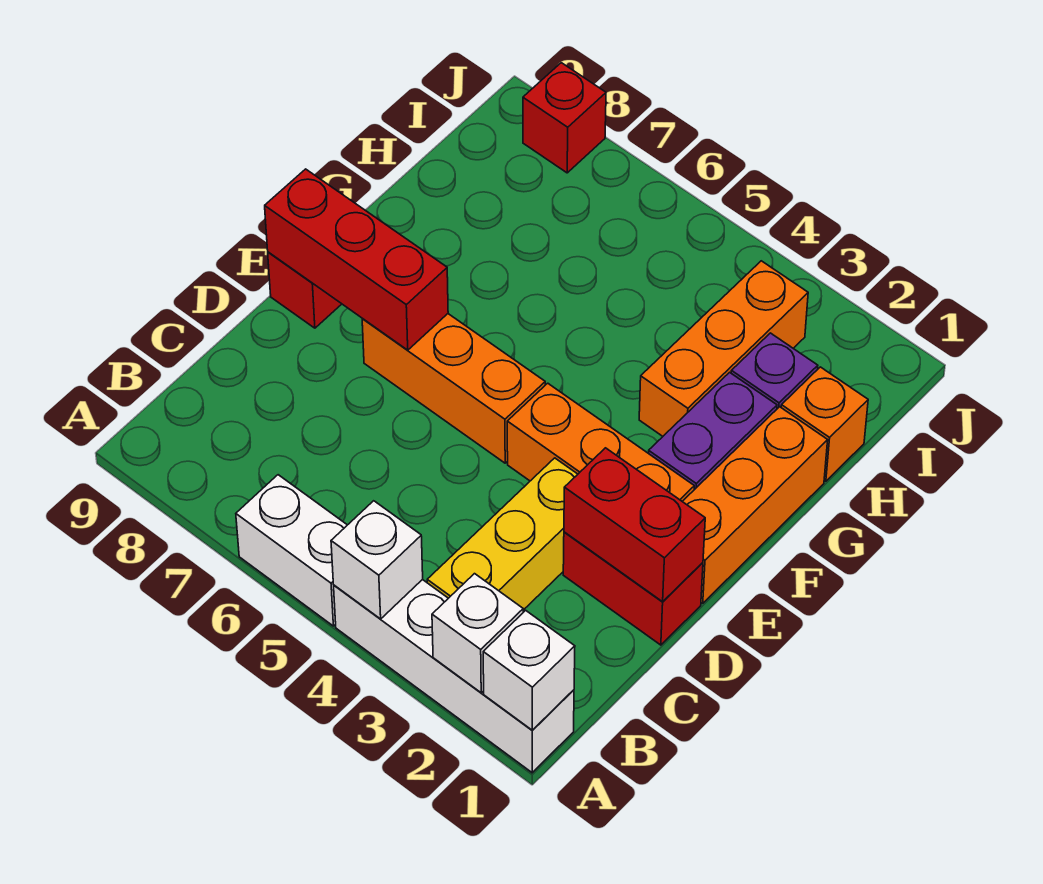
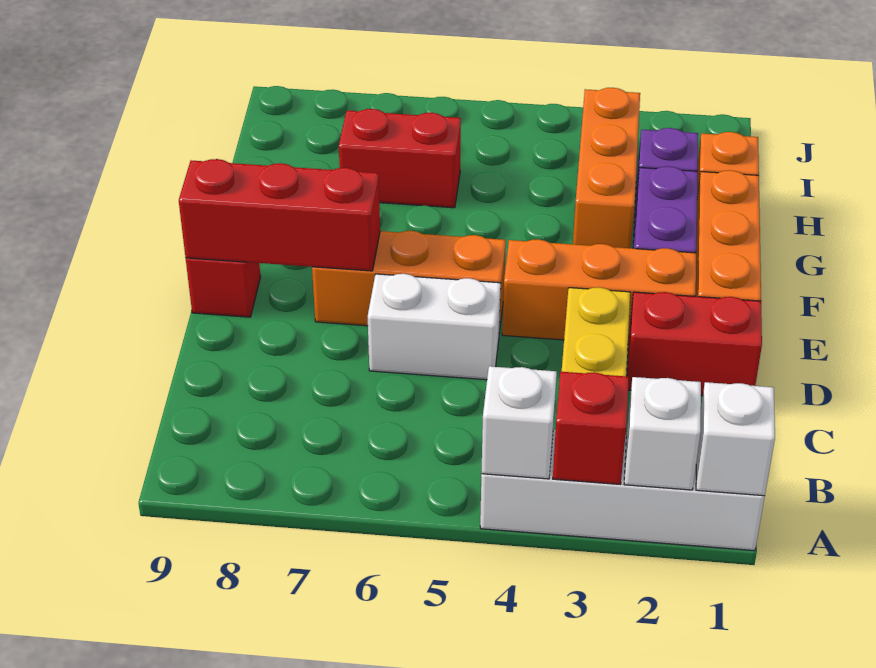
white brick A5:A6 level 1 -> white brick D5:D6 level 1
red brick D1:D2 level 2 -> red brick H6:H7 level 1
red brick J8 level 1 -> red brick A3 level 2

